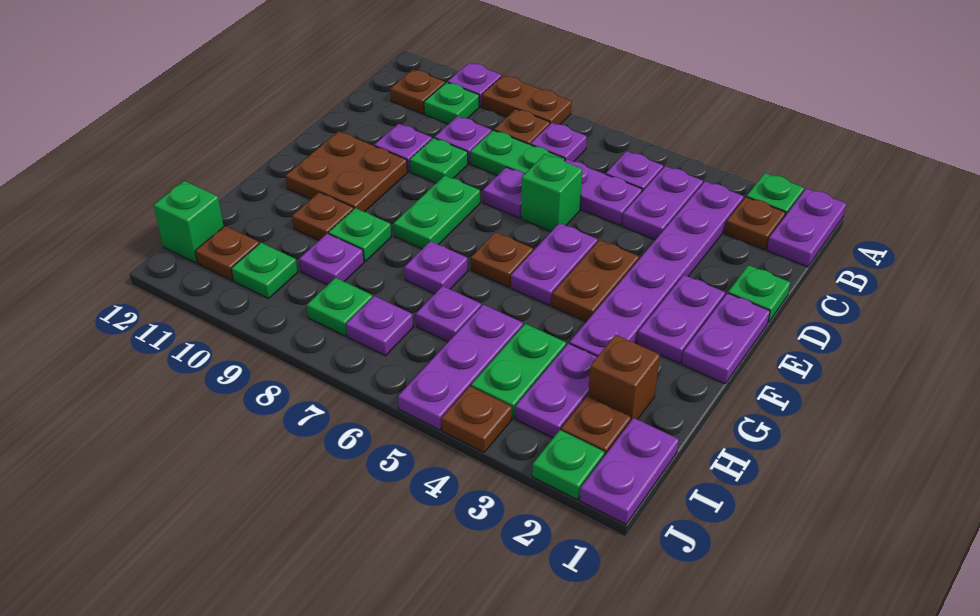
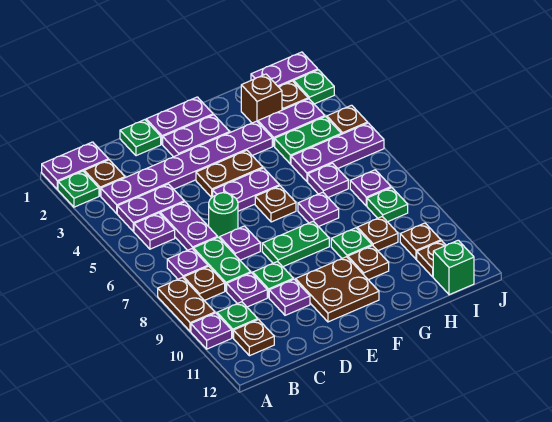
green brick D6 level 1 -> green round brick D6 level 1
purple plate H9 level 1 -> brown plate H9 level 1
green plate I10 level 1 -> brown plate I10 level 1

